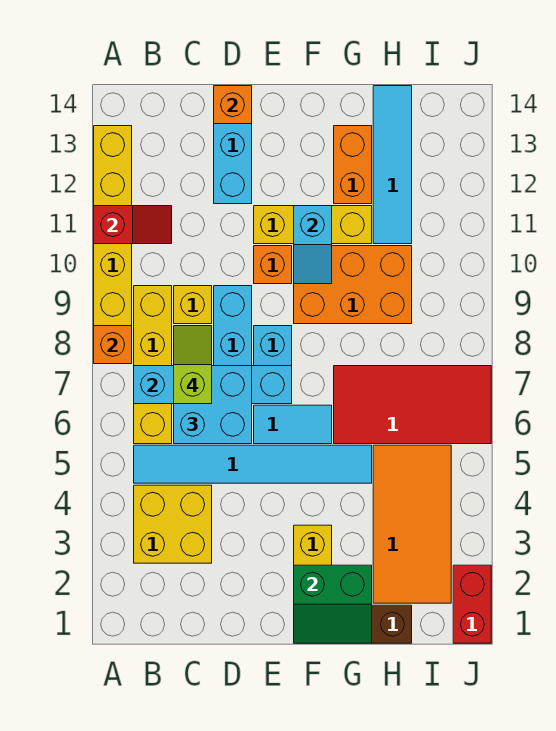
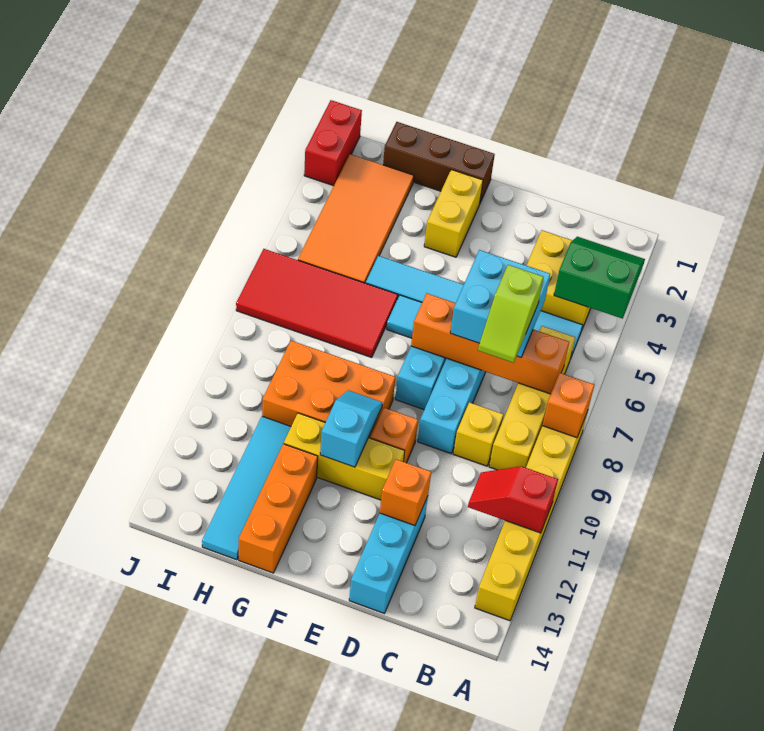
cyan brick B7:E7 level 2 -> orange brick B7:E7 level 2
orange brick D14 level 2 -> orange brick D12 level 2
green slope F1:G2 level 2 top 2 -> green slope A3:B4 level 2 top 4
orange brick G12:G13 level 1 -> orange brick G12:G14 level 1

